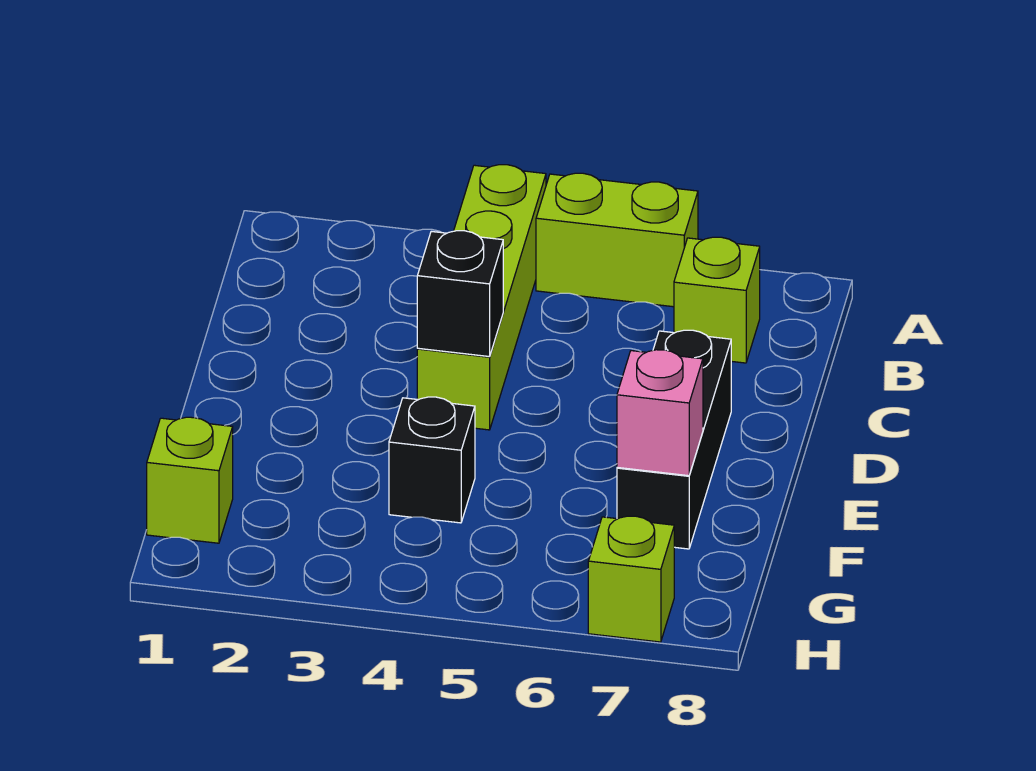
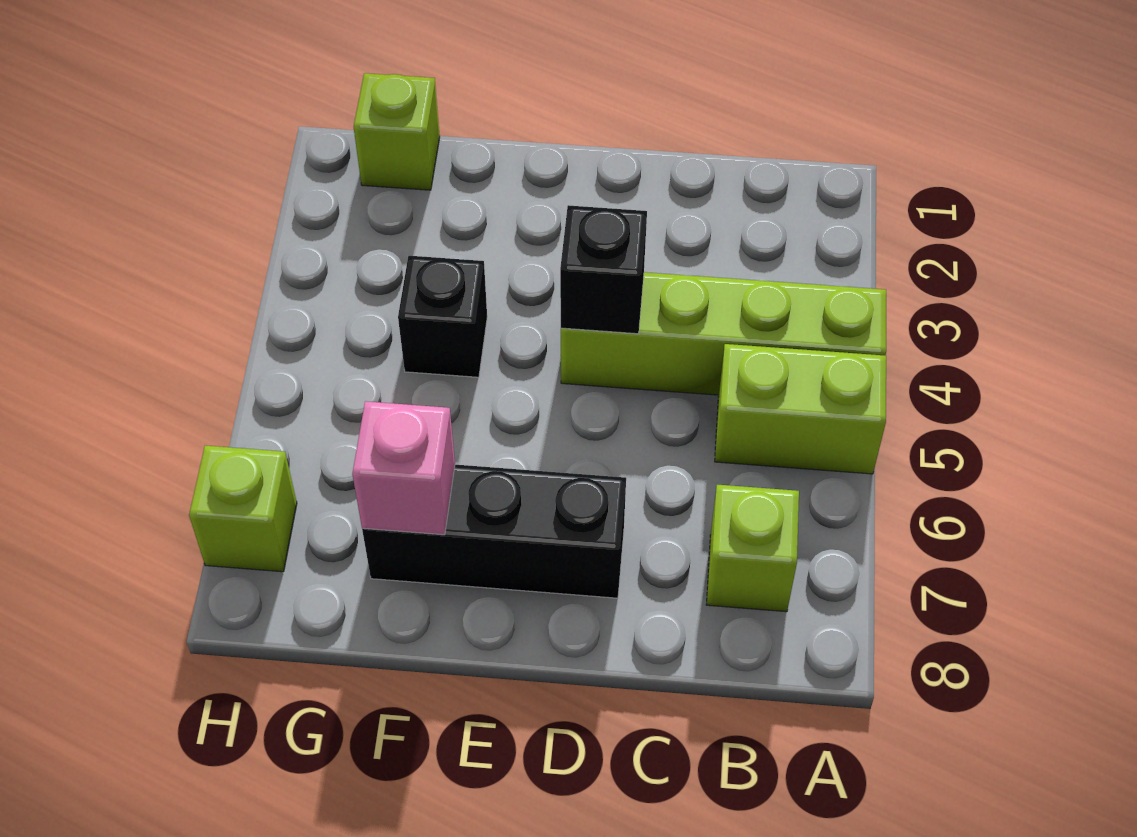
lime brick A5:A6 level 1 -> lime brick A5:B5 level 1

